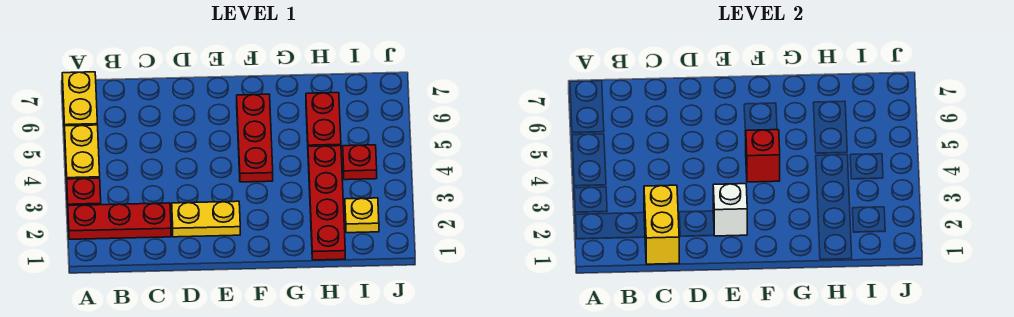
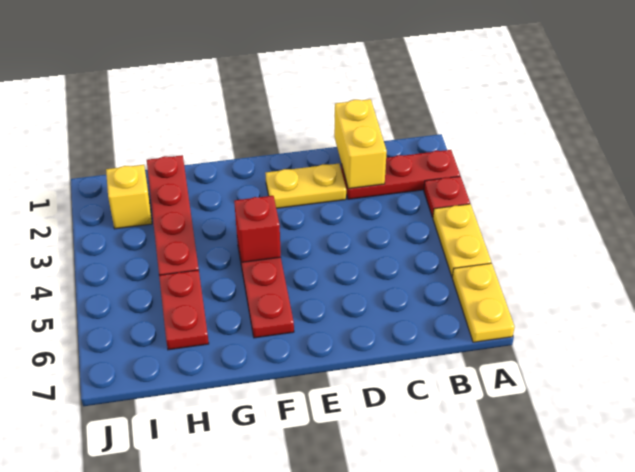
white brick E2 level 2 -> none
yellow plate I2 level 1 -> yellow brick I2 level 1
red plate I4 level 1 -> none

